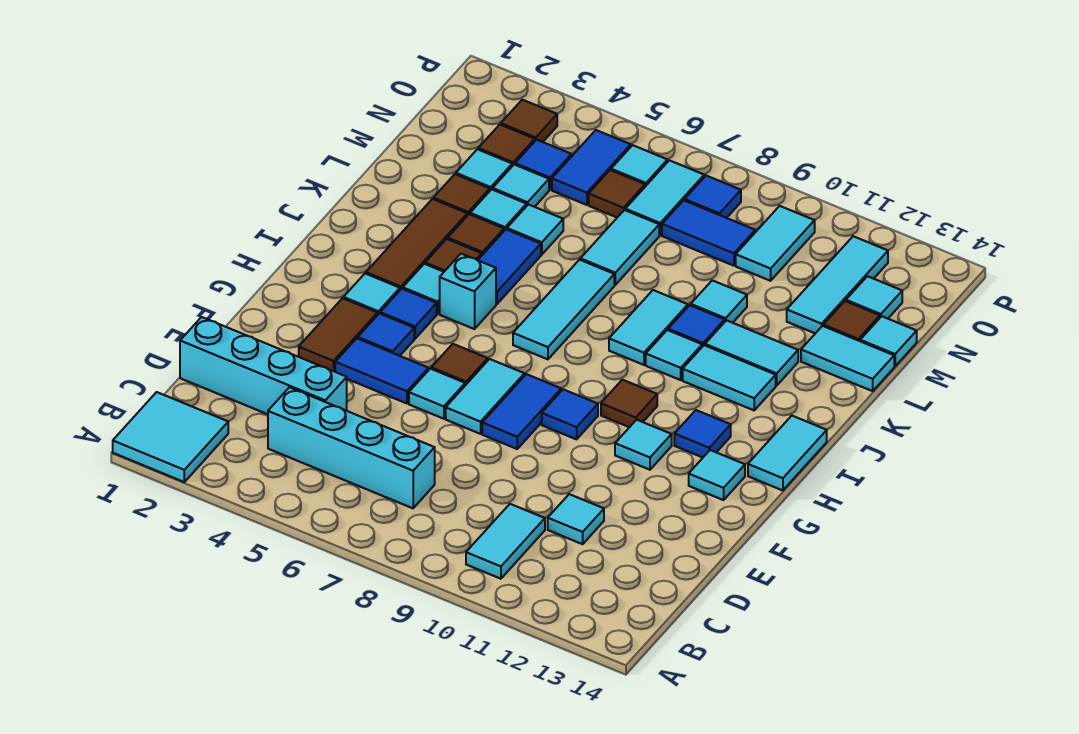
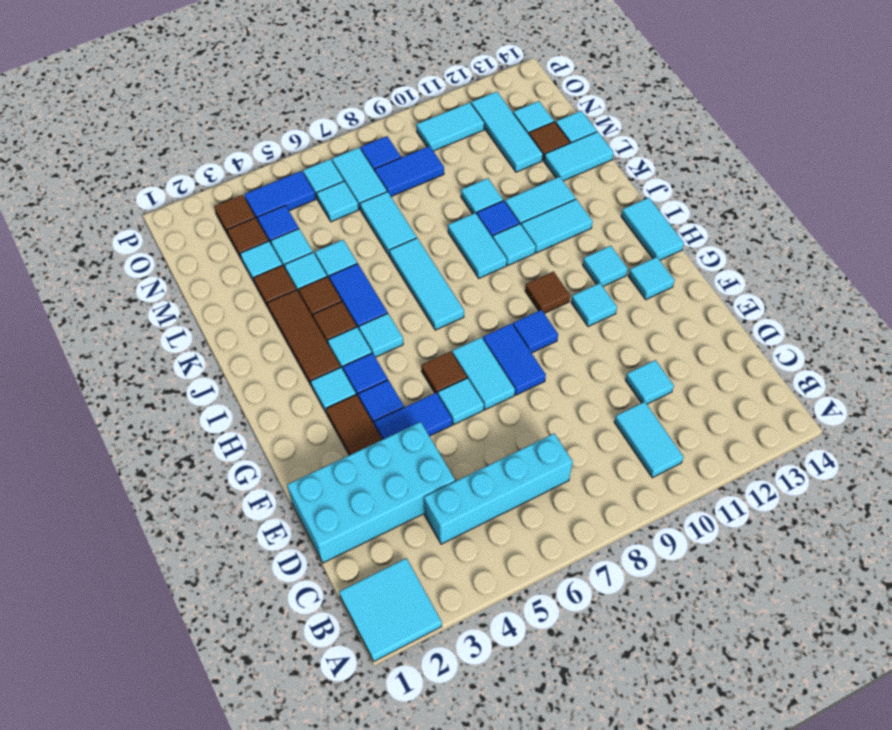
cyan brick D1:D4 level 1 -> cyan brick D1:E4 level 1
blue tile H12 level 1 -> cyan tile H12 level 1
cyan brick I5 level 1 -> cyan tile I5 level 1
blue tile N5:O5 level 1 -> blue tile O4:O5 level 1
brown tile N6 level 1 -> cyan tile N6 level 1
cyan tile N10:O10 level 1 -> cyan tile O10:O11 level 1

